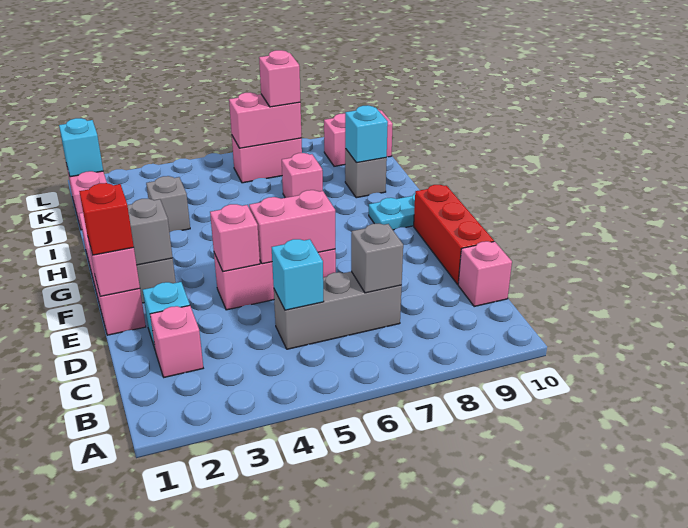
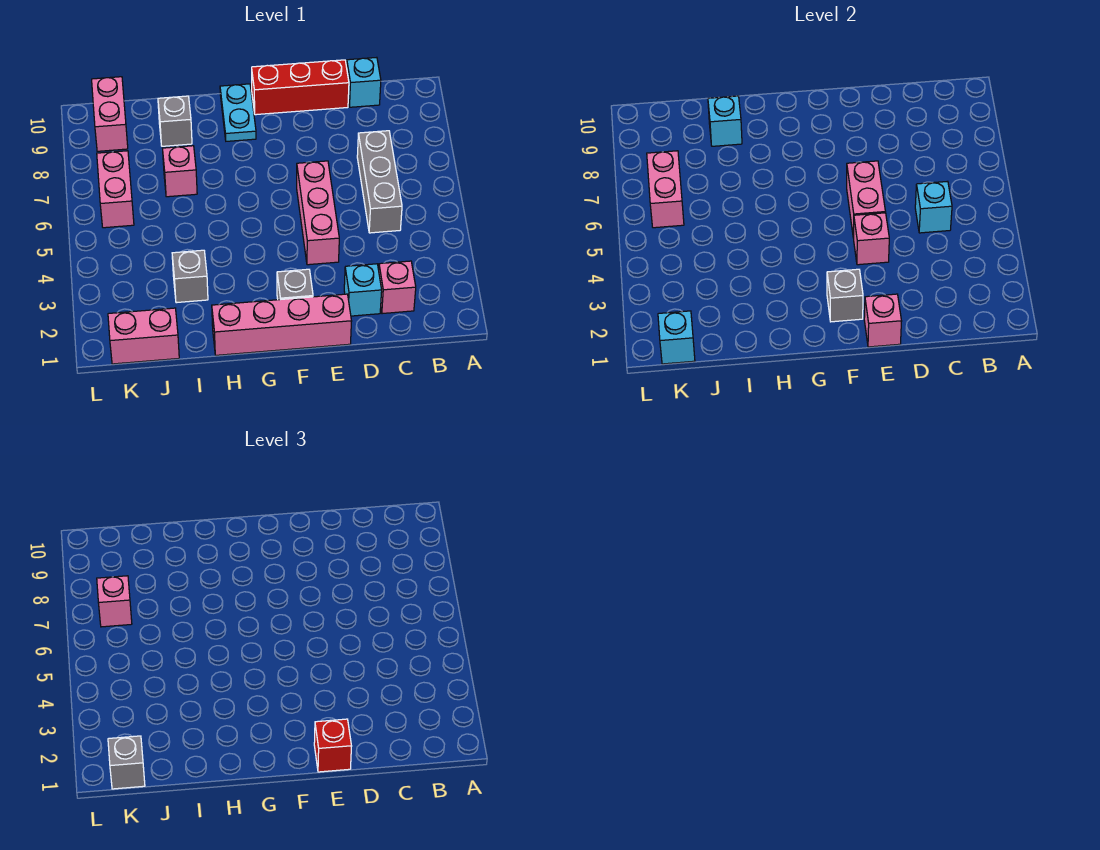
grey brick C7 level 2 -> grey brick K1 level 3
pink brick C10 level 1 -> cyan brick C10 level 1

